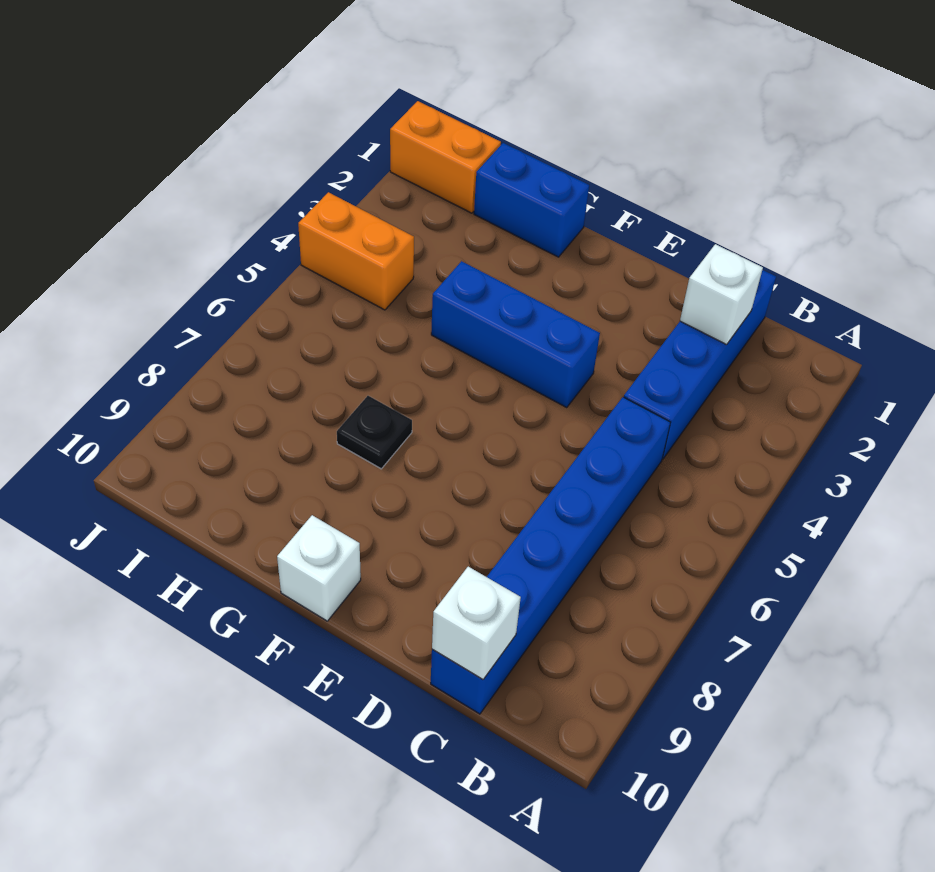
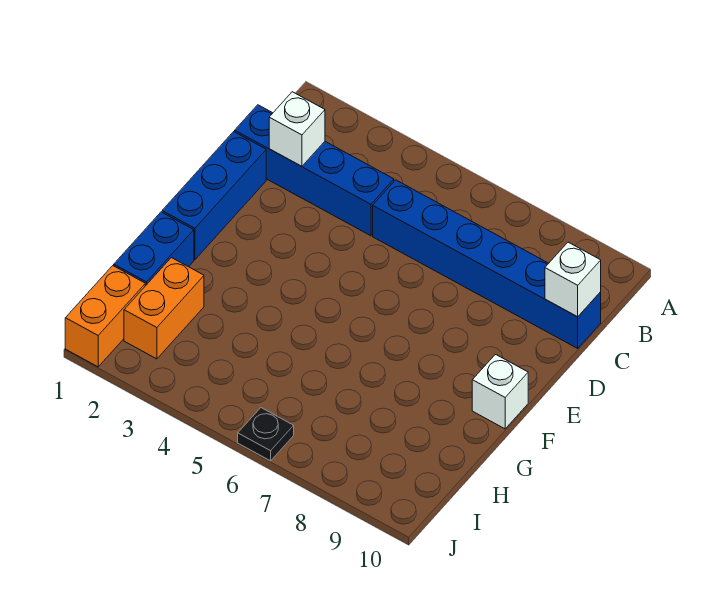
blue brick E4:G4 level 1 -> blue brick D1:F1 level 1
black plate G7 level 1 -> black plate J6 level 1
orange brick I4:J4 level 1 -> orange brick H2:I2 level 1

